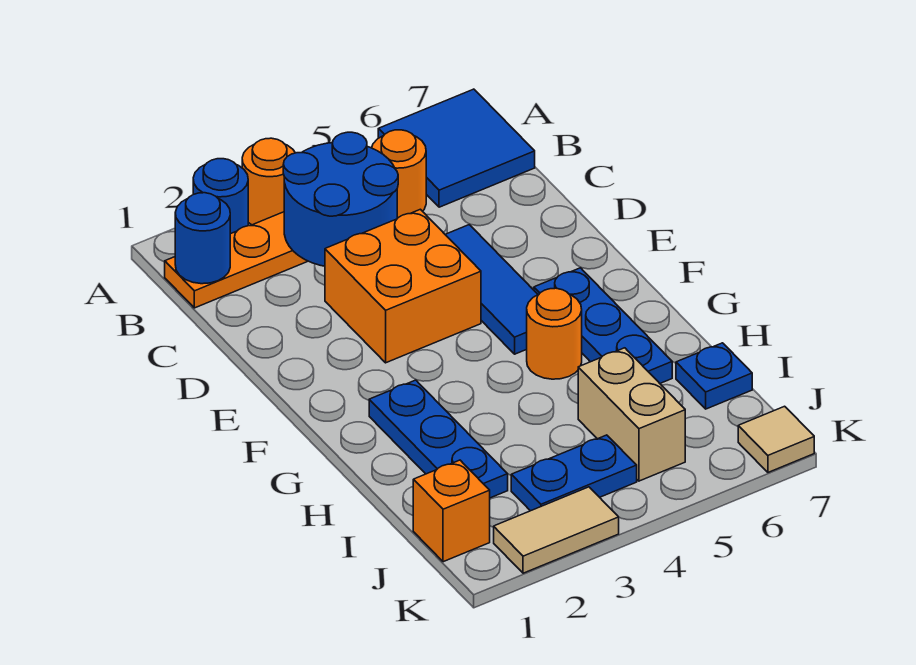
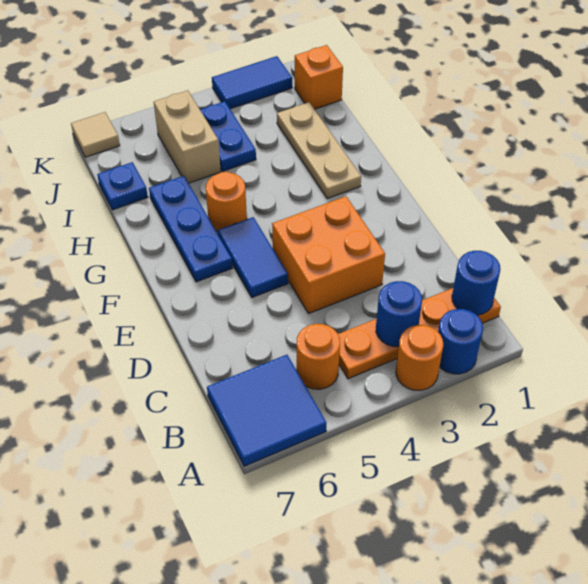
blue round brick B3:C4 level 2 -> blue round brick B3 level 2
blue tile D5:F5 level 1 -> blue tile E5:F5 level 1
blue plate G2:I2 level 1 -> tan plate G2:I2 level 1
blue plate J3:J4 level 1 -> blue plate I4:J4 level 1
tan tile K2:K3 level 1 -> blue tile K2:K3 level 1

